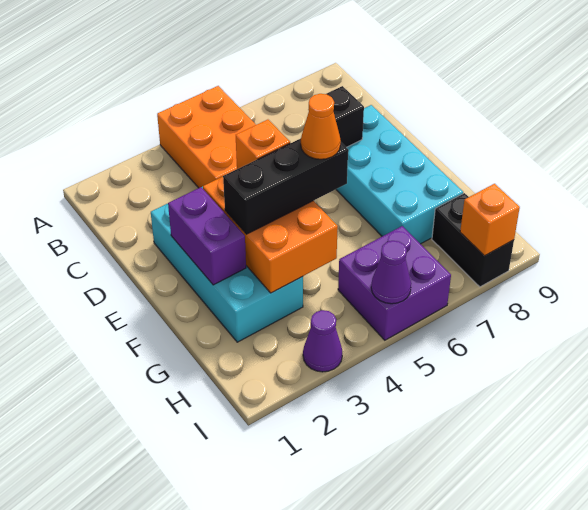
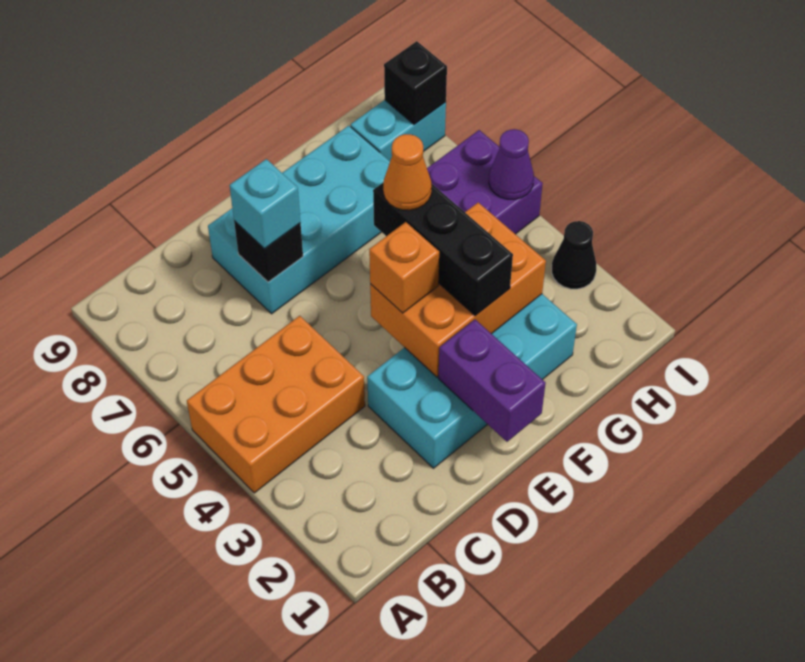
none -> cyan brick D7 level 3
purple brick E2:F2 level 2 -> purple brick E1:E2 level 2
black brick H8:I8 level 1 -> cyan brick H8:I8 level 1
purple cone I3 level 1 -> black cone I3 level 1
orange brick I8 level 2 -> black brick I8 level 2

